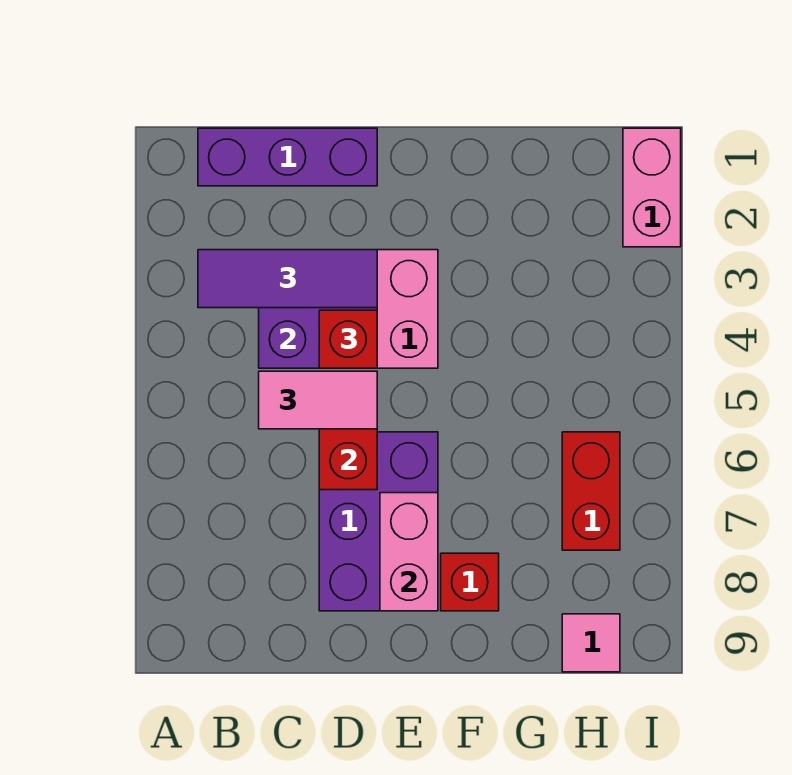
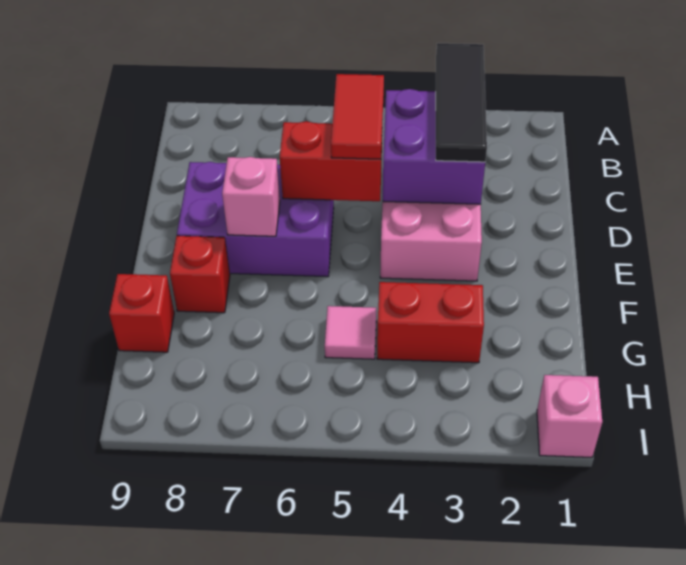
purple brick B1:D1 level 1 -> none
purple tile B3:D3 level 3 -> black tile B3:D3 level 3
pink tile C5:D5 level 3 -> red tile C5:D5 level 3
red brick D4 level 3 -> red brick G9 level 1
pink brick E7:E8 level 2 -> pink brick E7 level 2
red brick H6:H7 level 1 -> red brick G3:G4 level 1
pink tile H9 level 1 -> pink tile G5 level 1
pink brick I1:I2 level 1 -> pink brick I1 level 1

